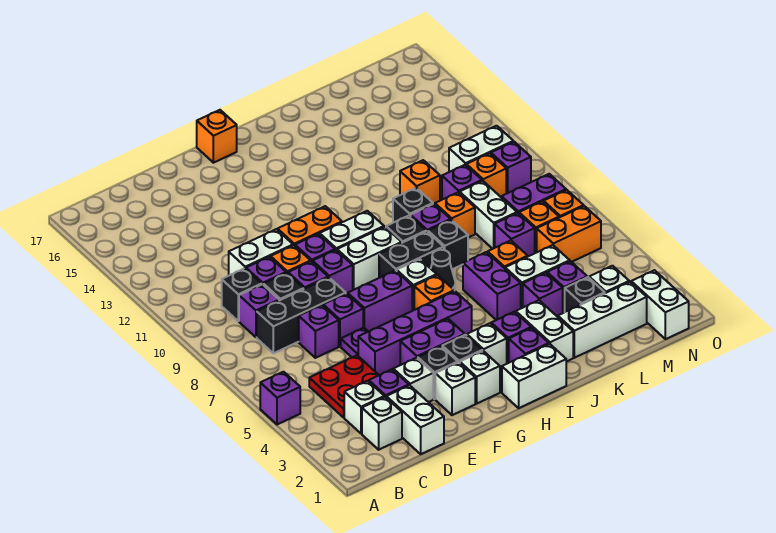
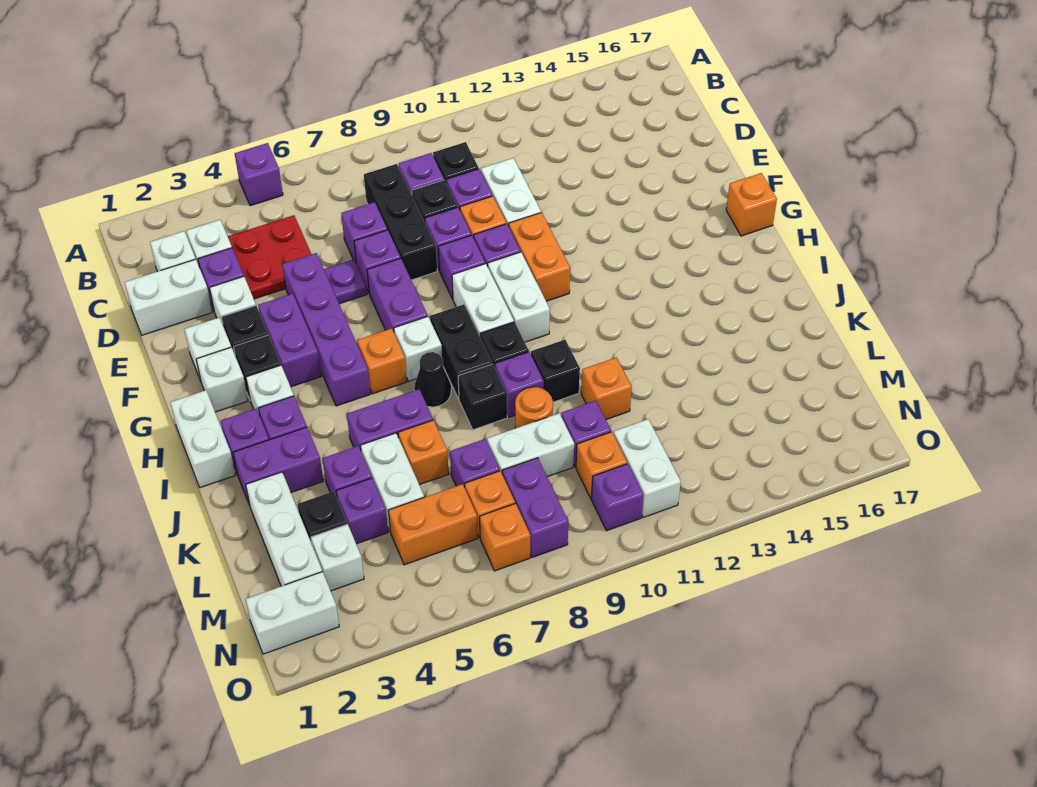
white brick J2:J3 level 1 -> purple brick J2:J3 level 1
orange brick K9 level 1 -> orange round brick K9 level 1
orange brick M6:N6 level 1 -> orange brick M5:M6 level 1

